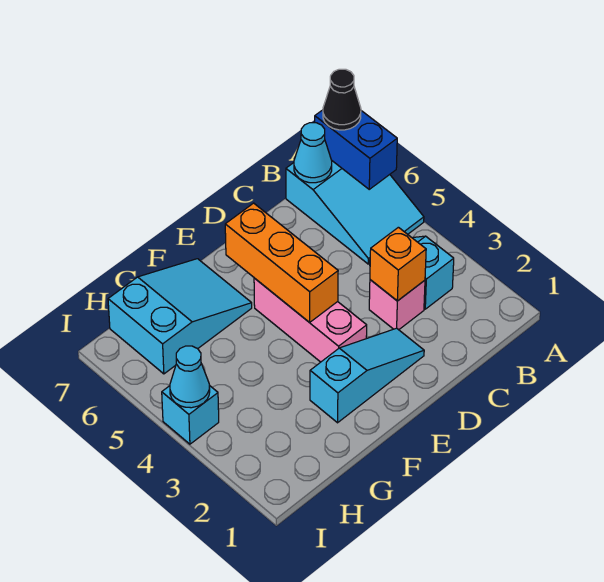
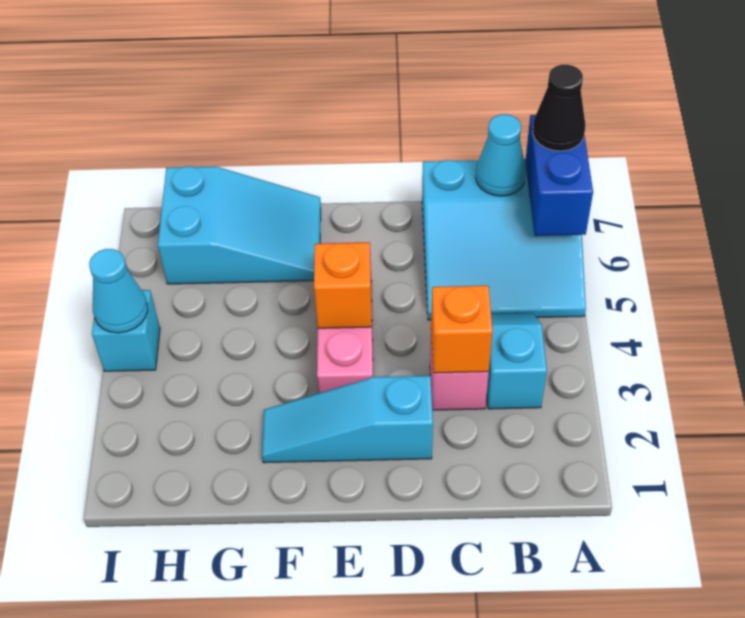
cyan slope A5:B7 level 1 top 7 -> cyan slope A5:C7 level 1 top 7
cyan slope D2:F2 level 1 top F -> cyan slope D2:F2 level 1 top D
orange brick E4:E6 level 2 -> orange brick E4 level 2

